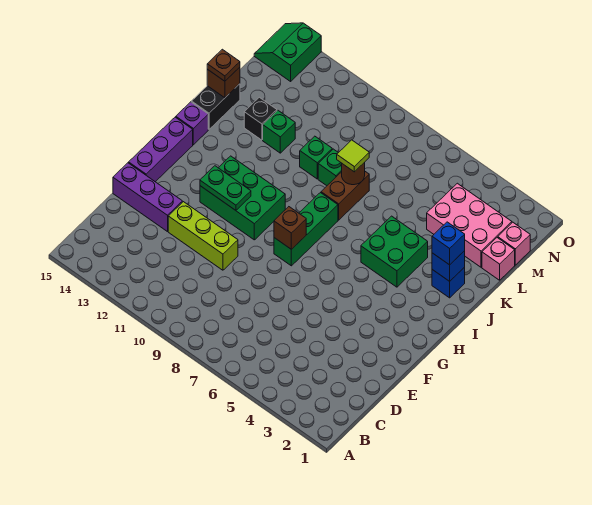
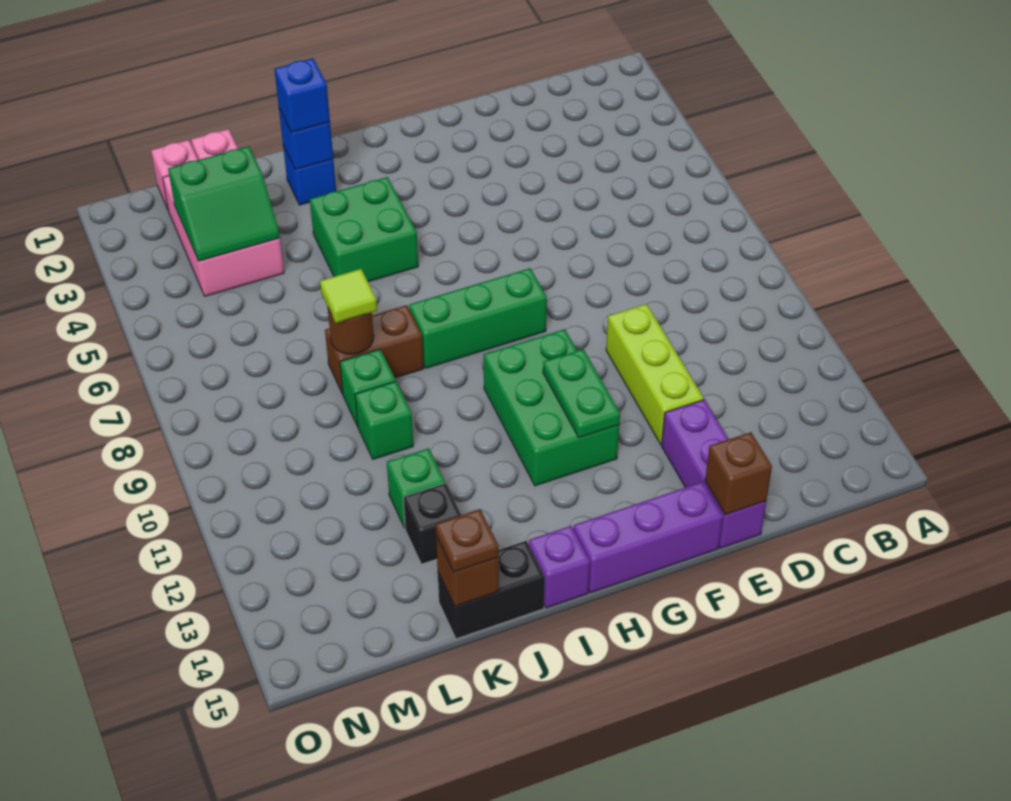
brown brick G8 level 2 -> brown brick E15 level 2
green slope N14:O15 level 1 top 14 -> green slope L3:M4 level 2 top 3

